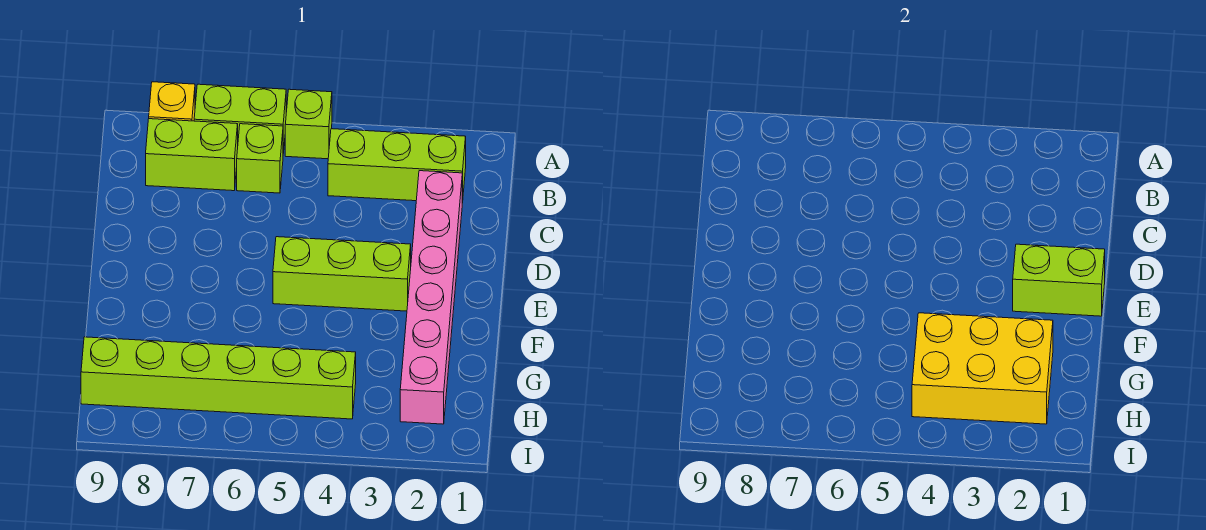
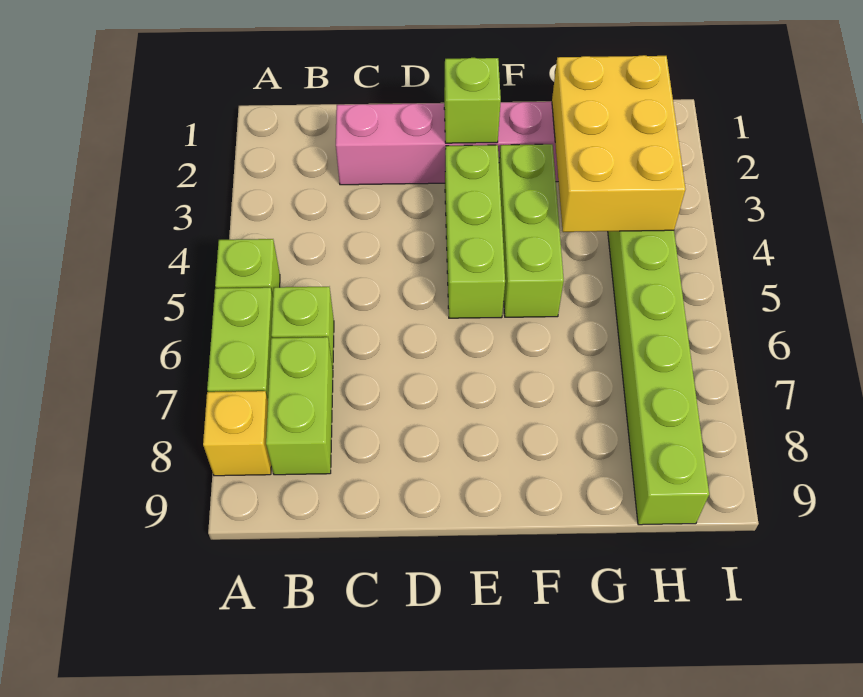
lime brick B2:B4 level 1 -> lime brick F3:F5 level 1
lime brick E1:E2 level 2 -> lime brick E2 level 2

